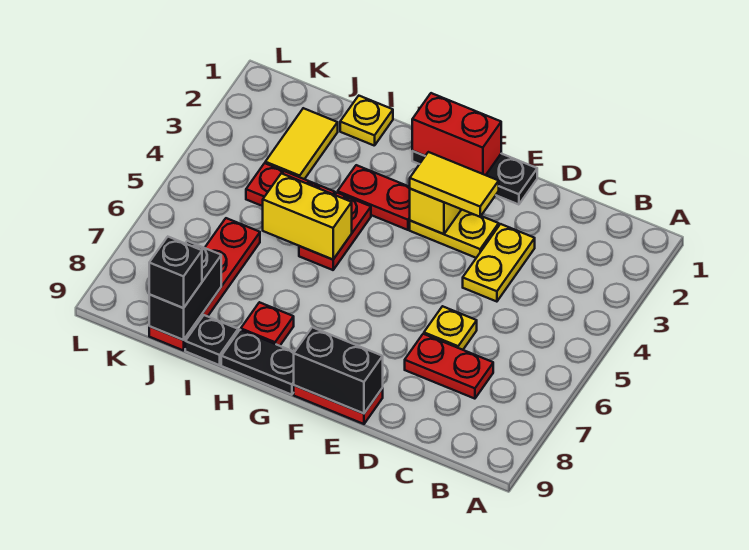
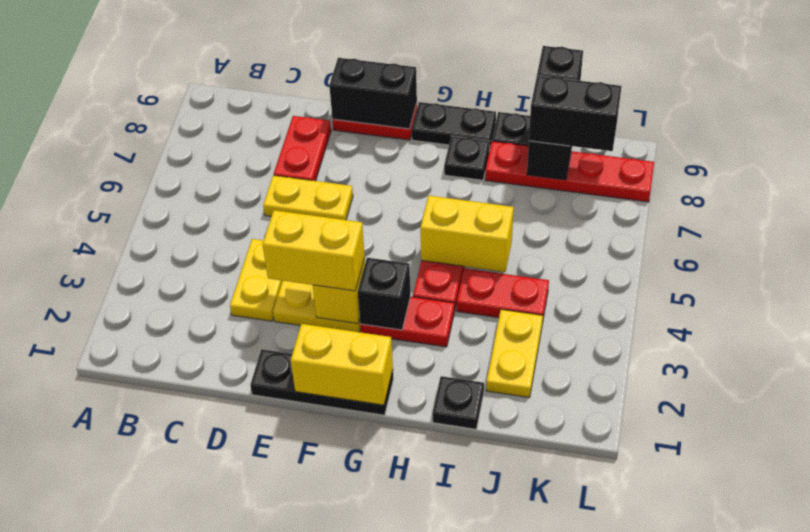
red plate C7:D7 level 1 -> red plate D7:D8 level 1
yellow plate D6 level 1 -> yellow plate D6:E6 level 1
yellow tile E3:F3 level 3 -> yellow brick E3:F3 level 3
red brick F1:G1 level 2 -> yellow brick F1:G1 level 2
none -> black brick G3 level 2
red plate H8 level 1 -> black plate H8 level 1
yellow plate I1 level 1 -> black plate I1 level 1
yellow tile J2:J3 level 1 -> yellow plate J2:J3 level 1
red plate J6:J9 level 1 -> red plate I8:L8 level 1
none -> black brick J8:K8 level 3

